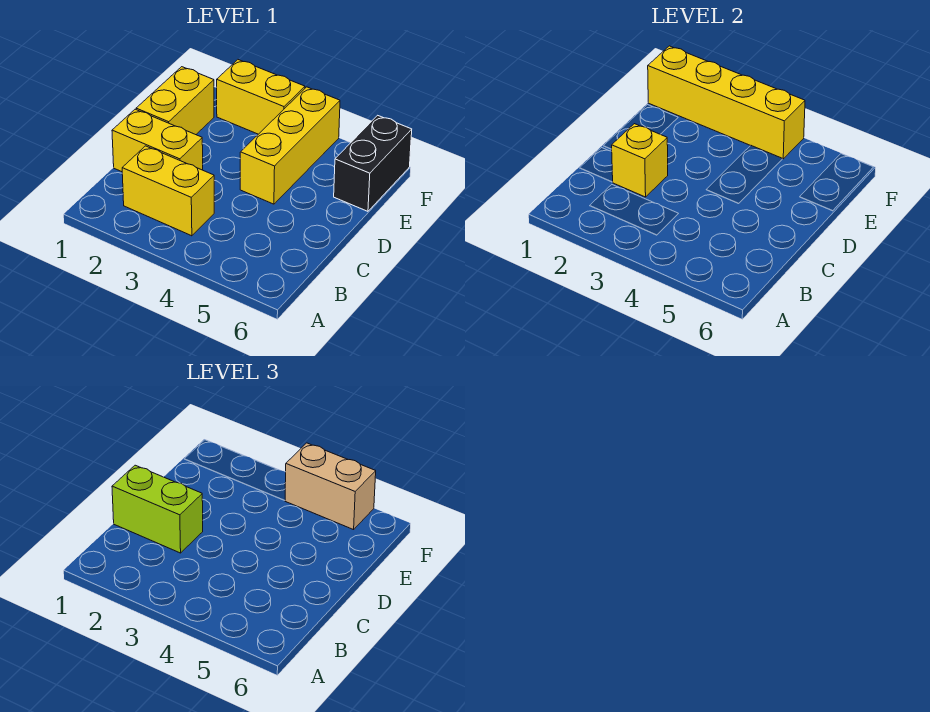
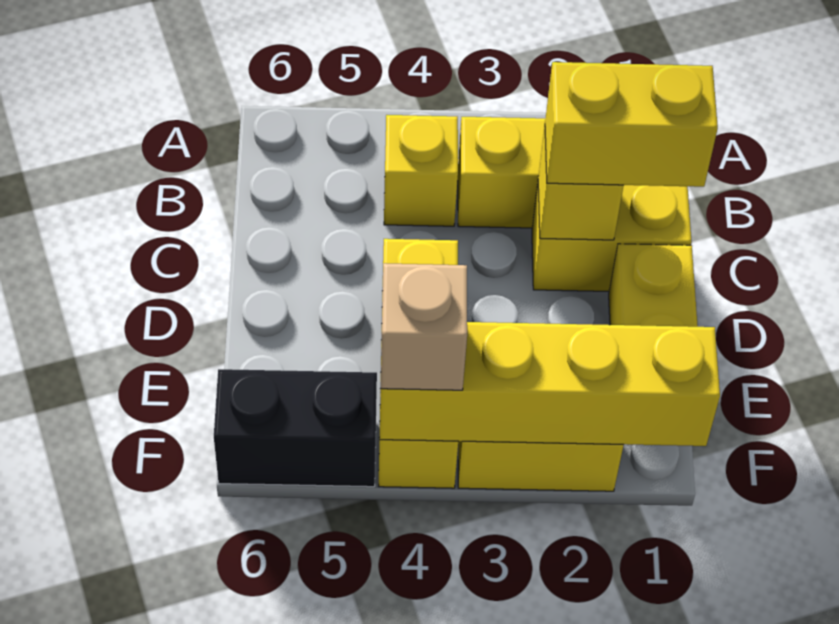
none -> yellow brick B4 level 1
lime brick C1:C2 level 3 -> yellow brick C1:C2 level 3
black brick E6:F6 level 1 -> black brick F5:F6 level 1
tan brick F4:F5 level 3 -> tan brick F4 level 3

